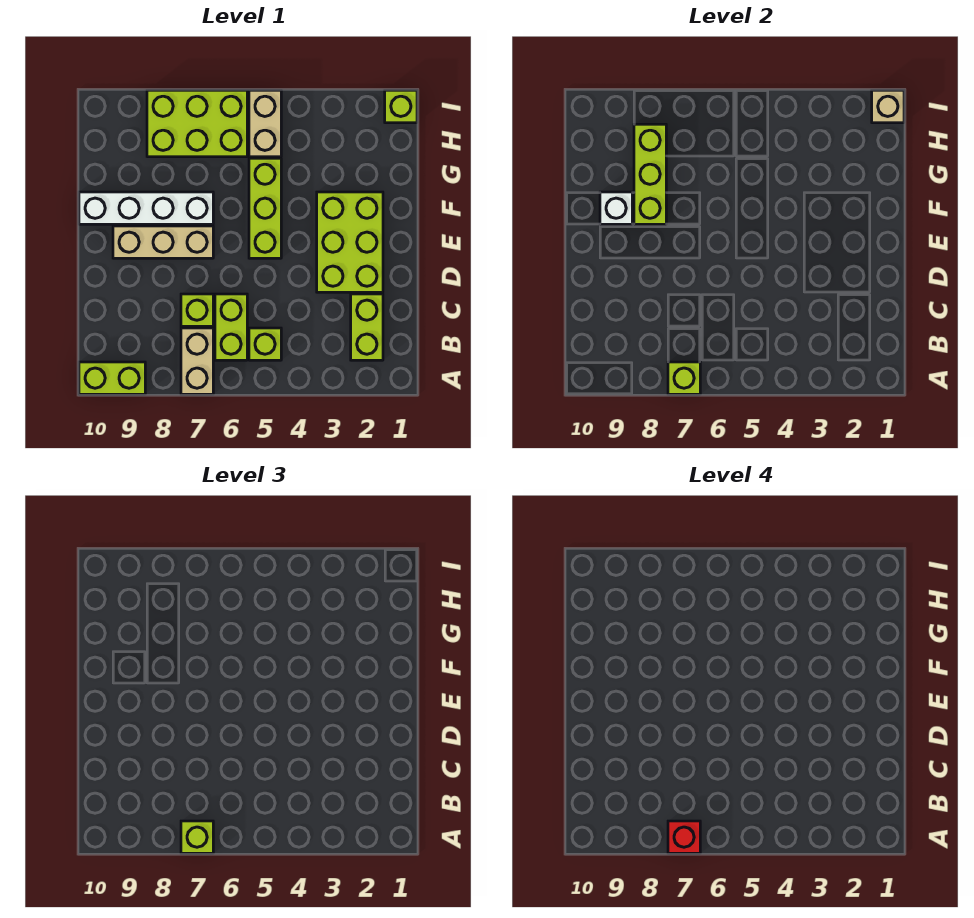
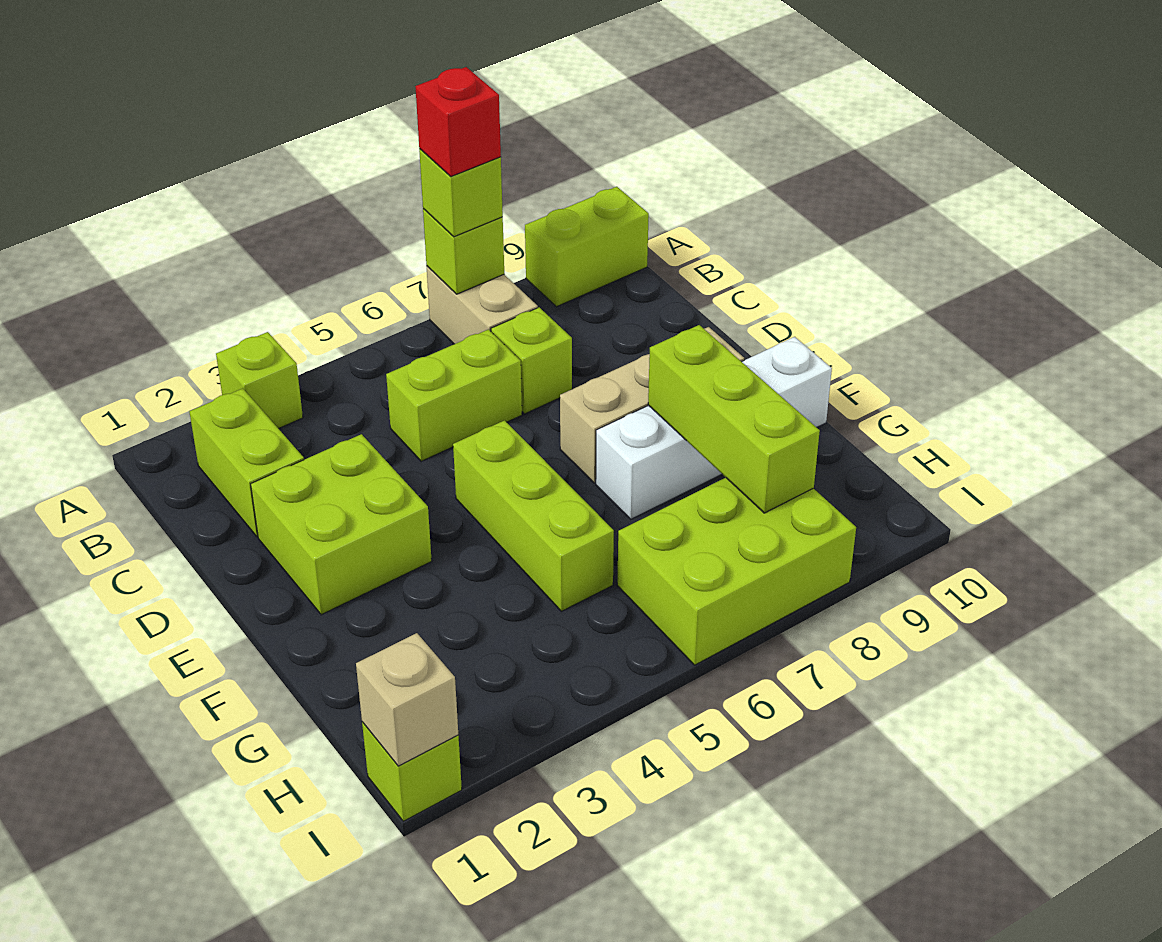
lime brick B5 level 1 -> lime brick A3 level 1
lime brick B6:C6 level 1 -> lime brick C5:C6 level 1
lime brick D2:F3 level 1 -> lime brick D2:E3 level 1
white brick F9 level 2 -> none
tan brick H5:I5 level 1 -> none

